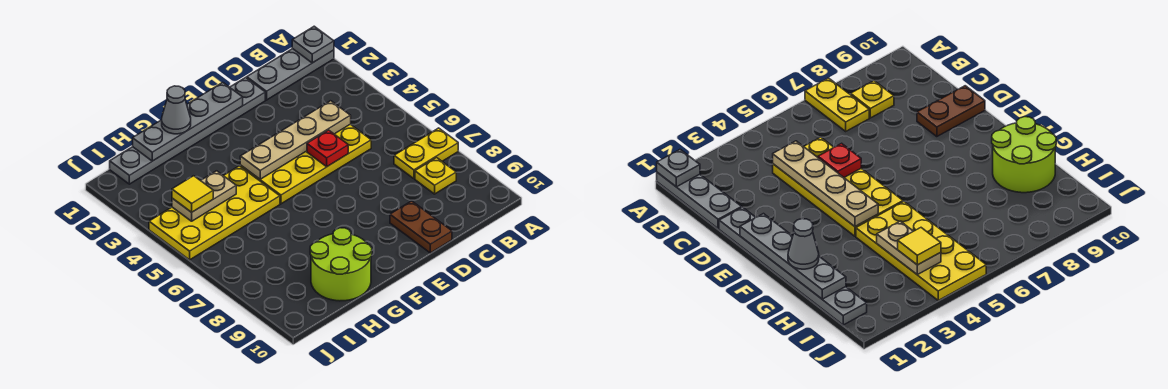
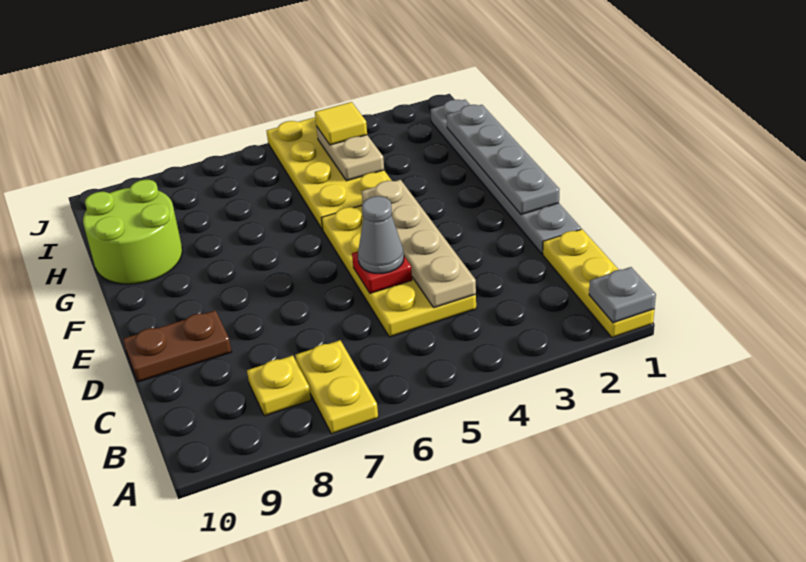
grey plate A1:C1 level 1 -> yellow plate A1:C1 level 1
grey cone G1 level 3 -> grey cone D5 level 3

